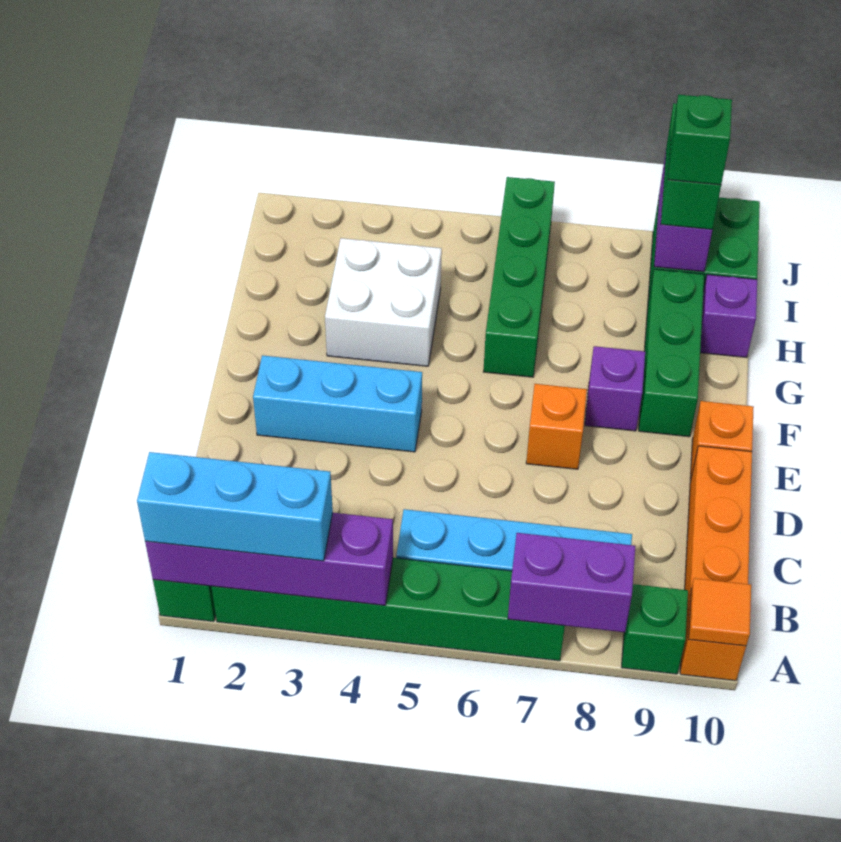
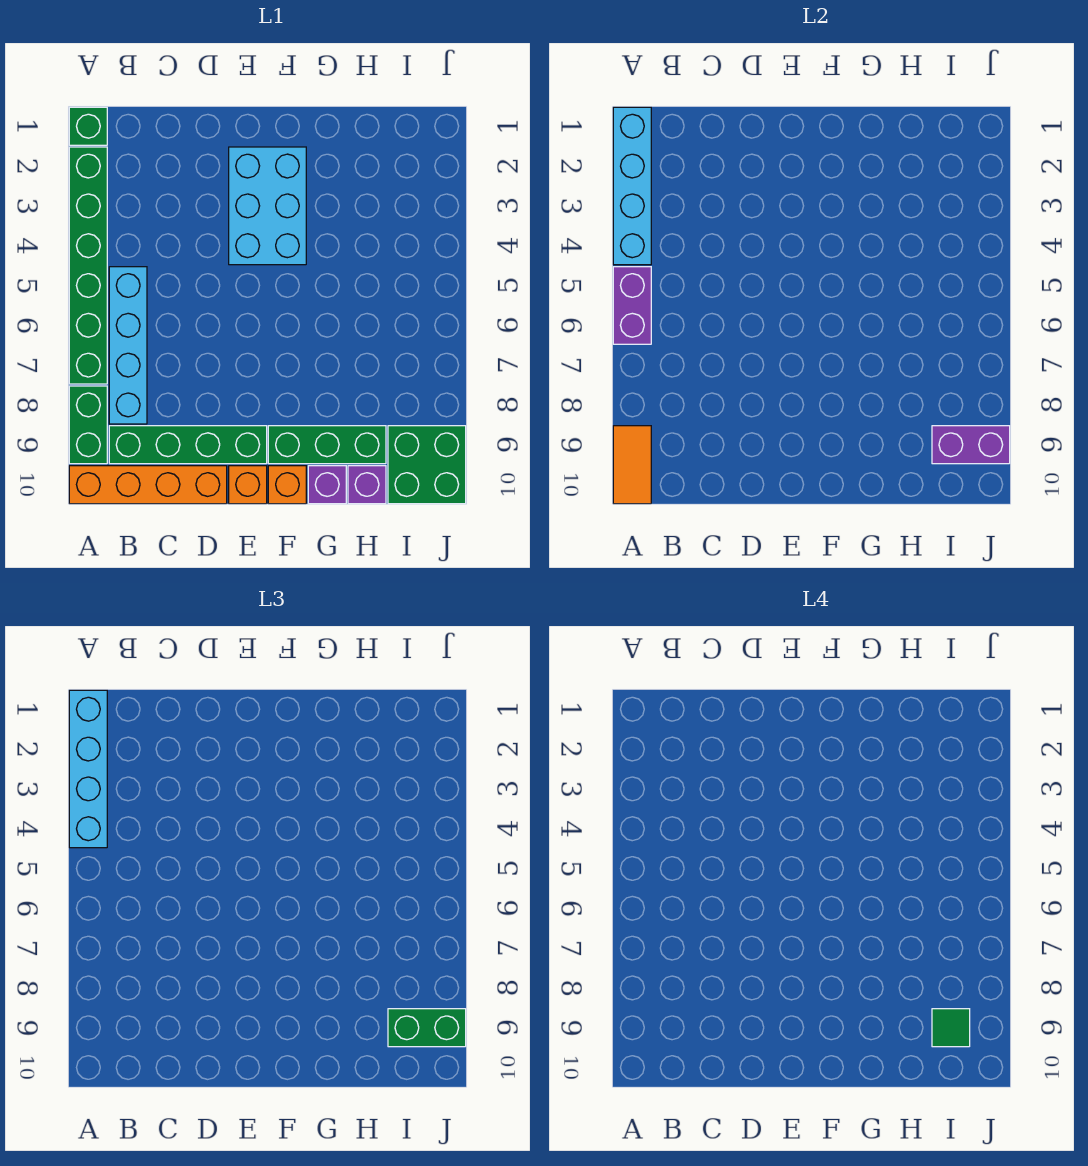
purple brick A1:A4 level 2 -> cyan brick A1:A4 level 2
cyan brick A1:A3 level 3 -> cyan brick A1:A4 level 3
purple brick A7:A8 level 2 -> purple brick A5:A6 level 2
green brick A9 level 1 -> green brick A8:A9 level 1
orange tile A10 level 2 -> orange tile A9:A10 level 2
cyan brick E2:E4 level 1 -> cyan brick E2:F4 level 1
orange brick E7 level 1 -> orange brick F10 level 1
purple brick F8 level 1 -> purple brick G10 level 1
white brick G3:H4 level 1 -> none
green brick G6:J6 level 1 -> green brick B9:E9 level 1
green brick I9 level 4 -> green tile I9 level 4

